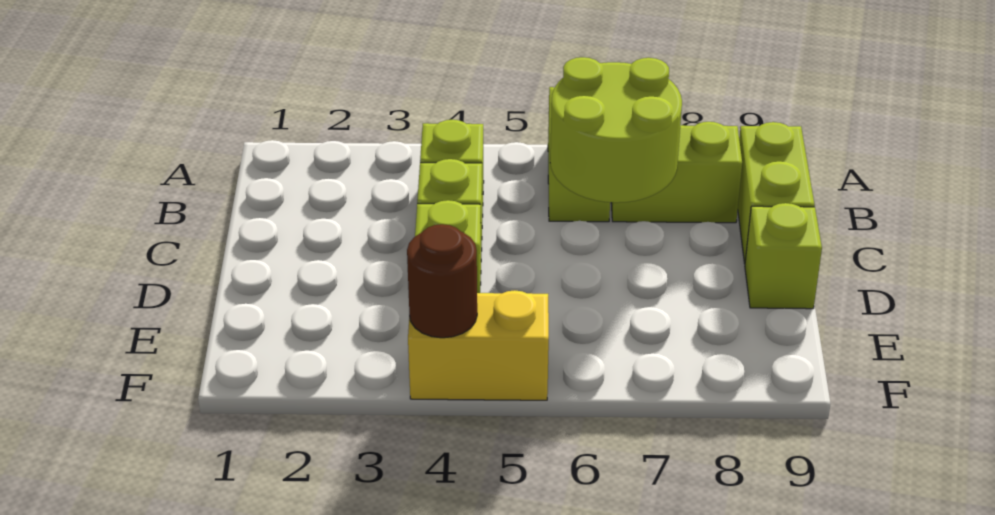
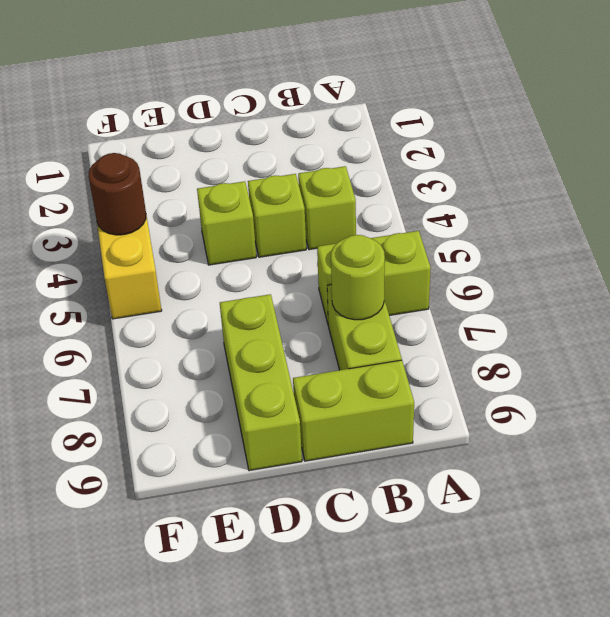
lime round brick B6:C7 level 2 -> lime round brick B7 level 2
lime brick D9 level 1 -> lime brick D7:D9 level 1

